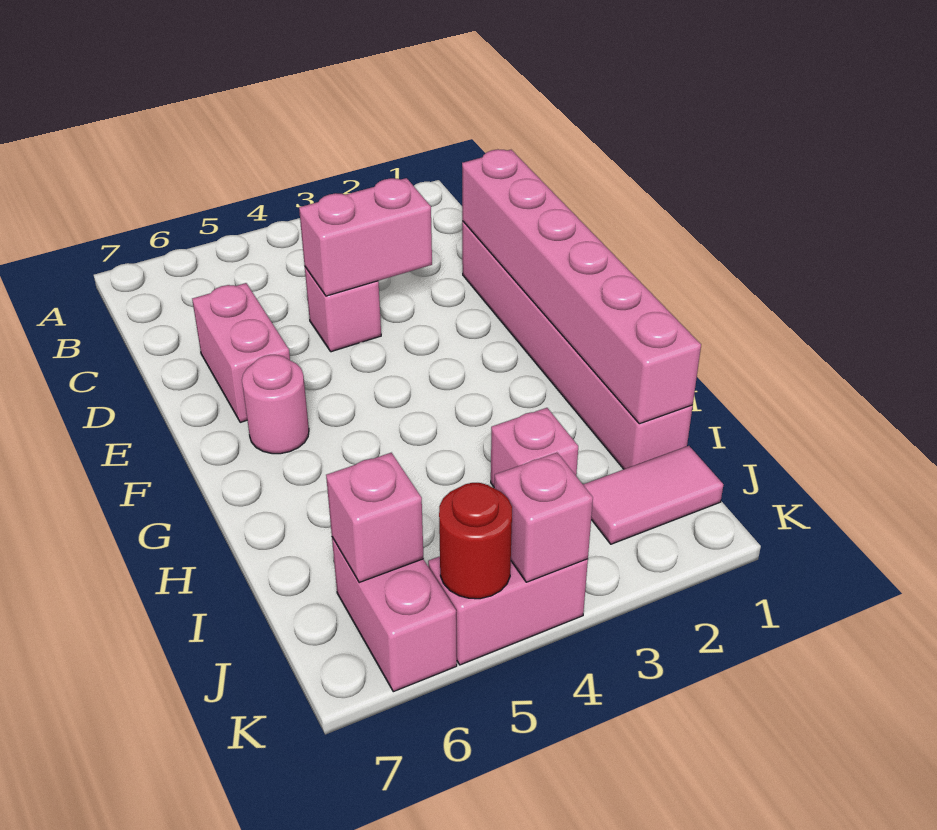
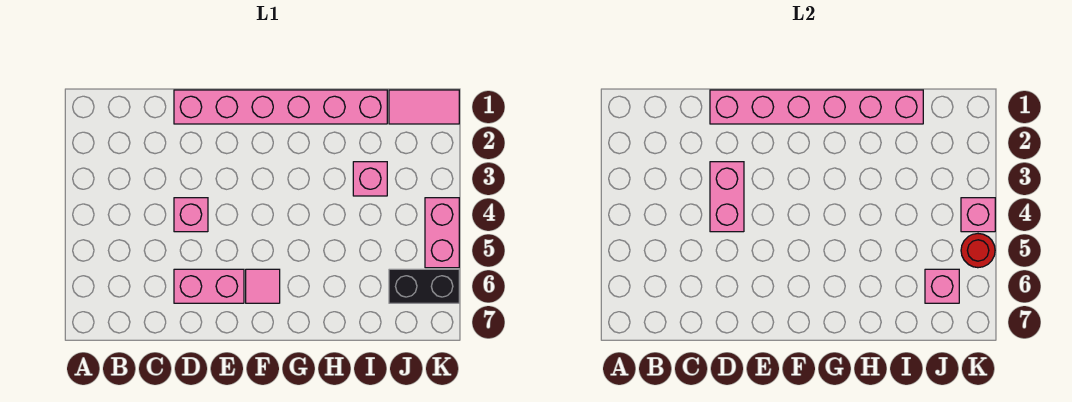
pink round brick F6 level 1 -> pink tile F6 level 1
pink tile J1:J2 level 1 -> pink tile J1:K1 level 1
pink brick J6:K6 level 1 -> black brick J6:K6 level 1

